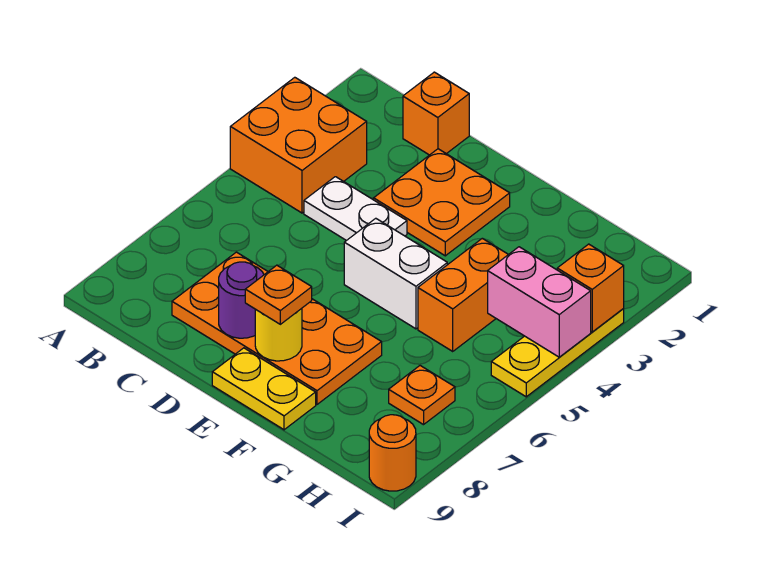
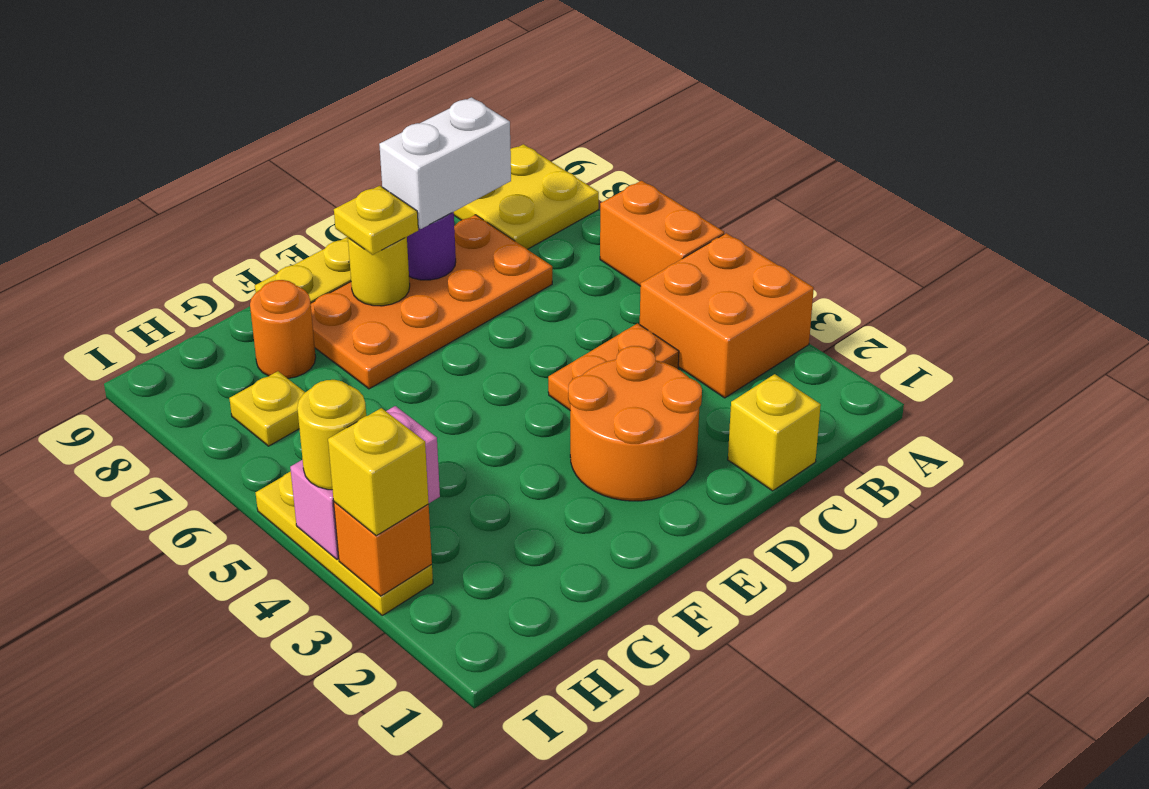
none -> yellow plate A8:B9 level 1
orange brick C1 level 1 -> yellow brick C1 level 1
white plate C4:D4 level 1 -> orange plate C4:D4 level 1
orange plate D2:E3 level 1 -> orange round brick D2:E3 level 1
white brick E5:F5 level 1 -> white brick C8:D8 level 3
orange plate E8 level 3 -> yellow plate E8 level 3
orange brick G4:G5 level 1 -> orange brick A5:A6 level 1
orange plate H7 level 1 -> yellow plate H7 level 1
none -> yellow brick I3 level 3
none -> yellow round brick I4 level 3
orange round brick I9 level 1 -> orange round brick G8 level 1

